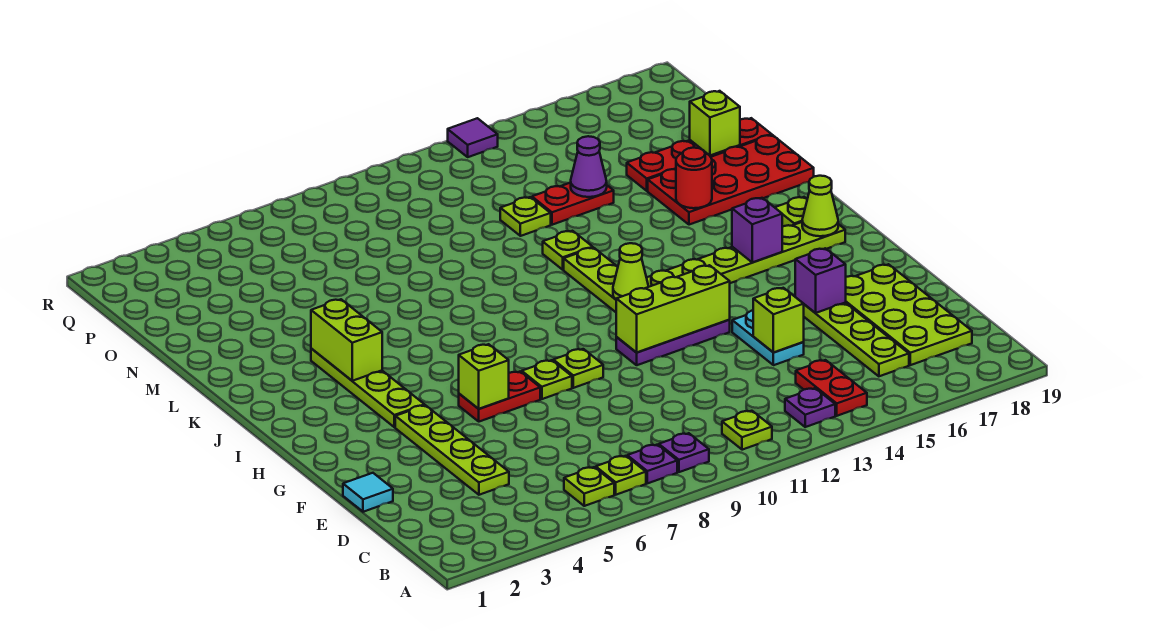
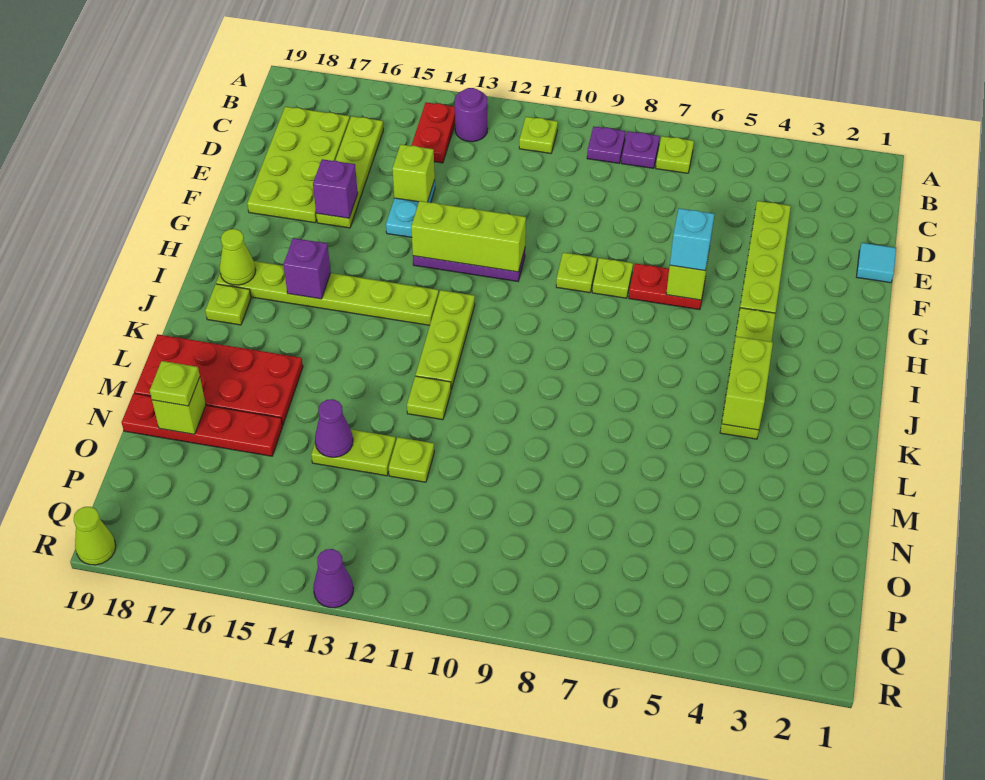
lime plate B6 level 1 -> lime plate N18 level 3
purple plate B13 level 1 -> purple round brick B13 level 1
none -> cyan brick G6 level 3
lime cone I12 level 2 -> lime cone R19 level 1
red round brick L16 level 2 -> none
red plate N13:N14 level 1 -> lime plate N13:N14 level 1
purple tile R13 level 1 -> purple cone R13 level 1

